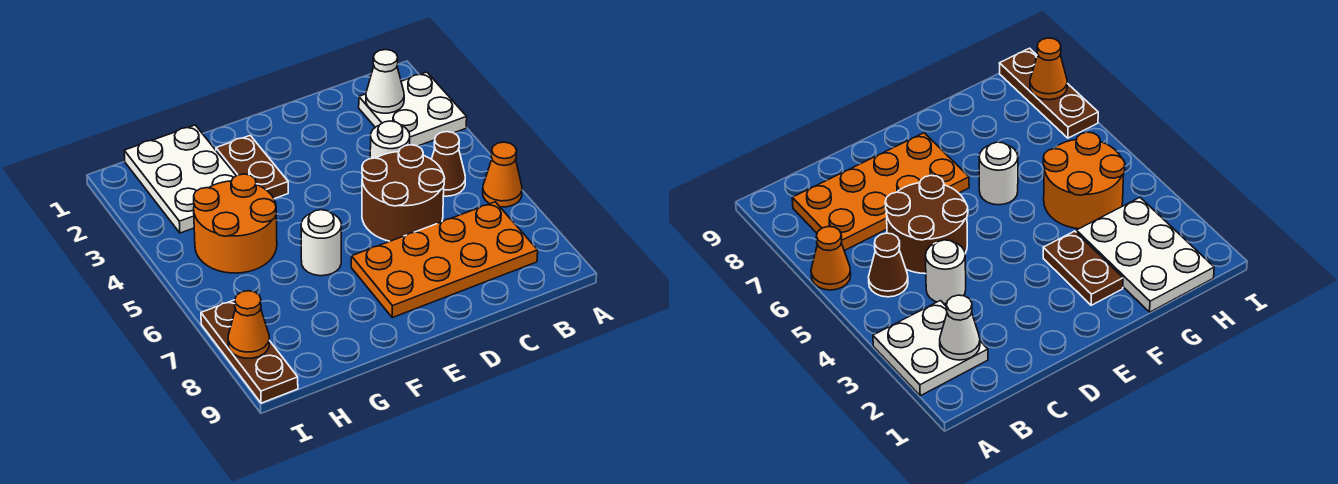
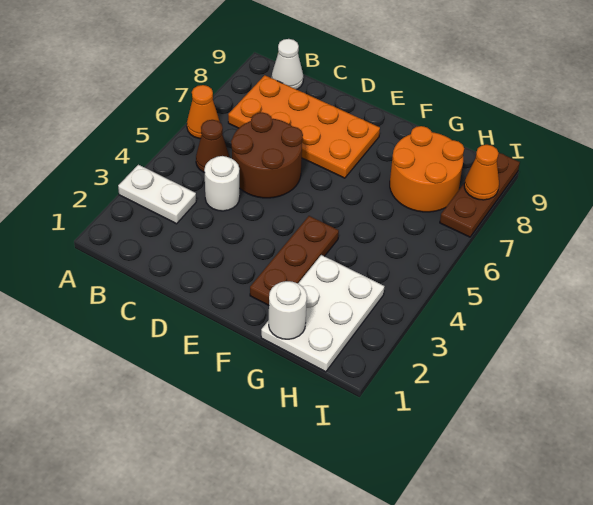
white plate A2:B3 level 1 -> white plate A3:B3 level 1
white cone B2 level 2 -> white cone B9 level 1
brown plate F2:F3 level 1 -> brown plate F2:F4 level 1
white round brick F6 level 1 -> white round brick G1 level 2
orange round brick G4:H5 level 1 -> orange round brick G7:H8 level 1

